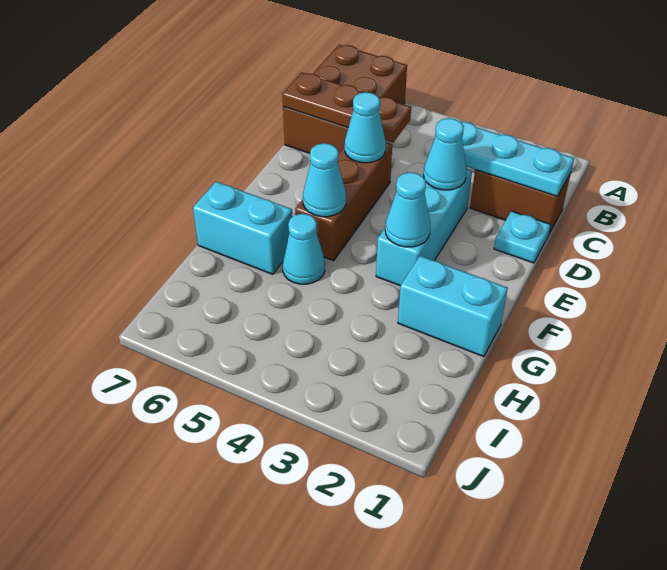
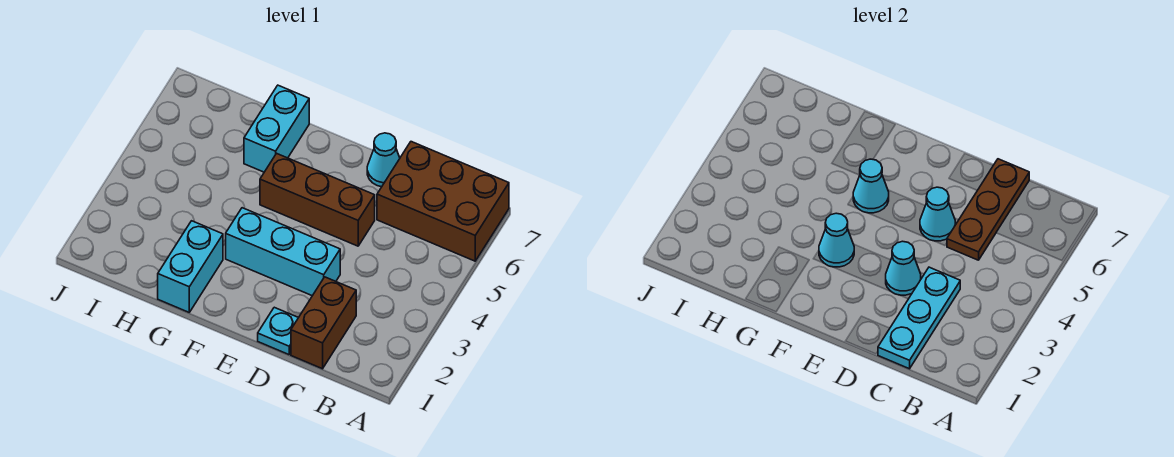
cyan cone G5 level 1 -> cyan cone D7 level 1

